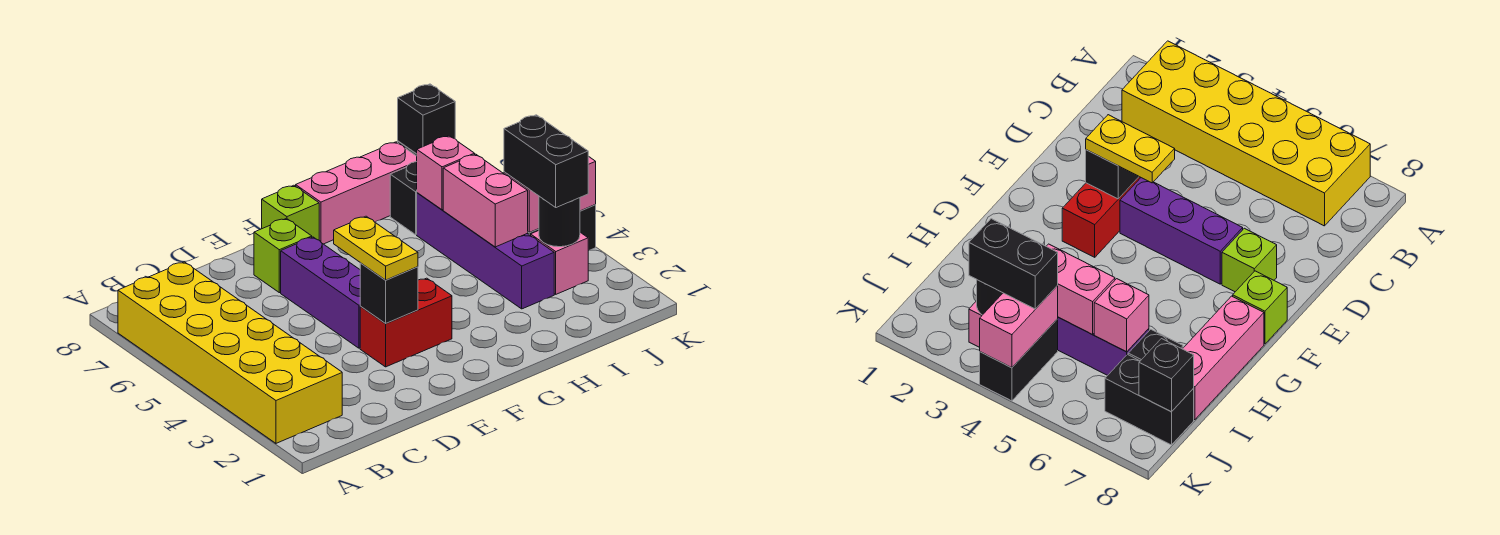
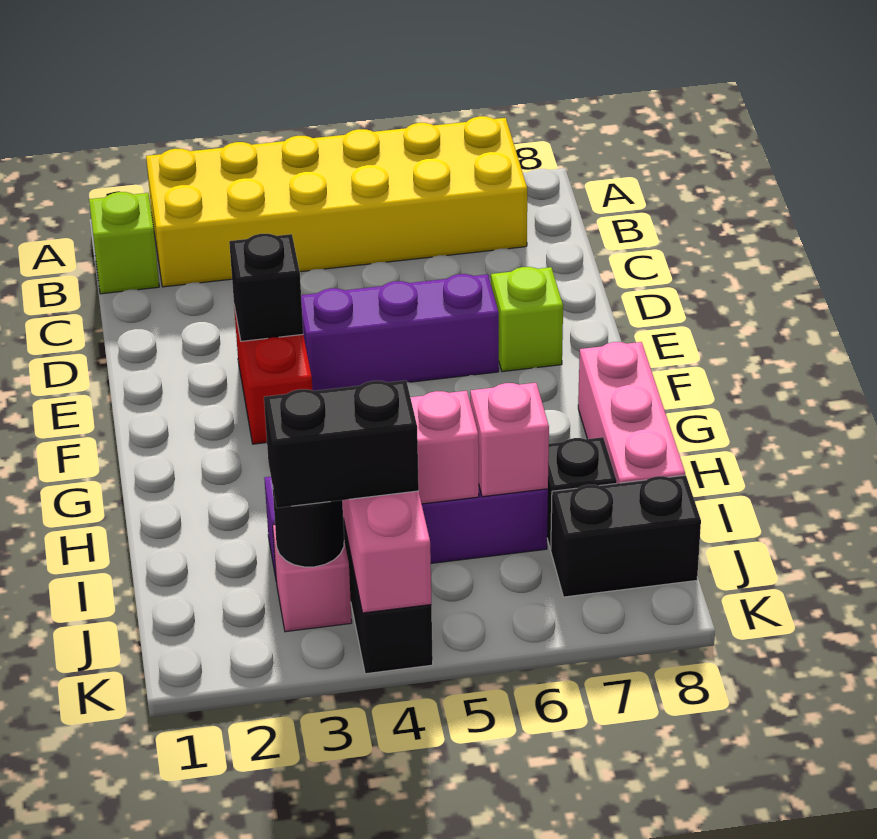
yellow plate E3:E4 level 3 -> none
lime brick F8 level 1 -> lime brick B1 level 1
black brick J8 level 2 -> none

